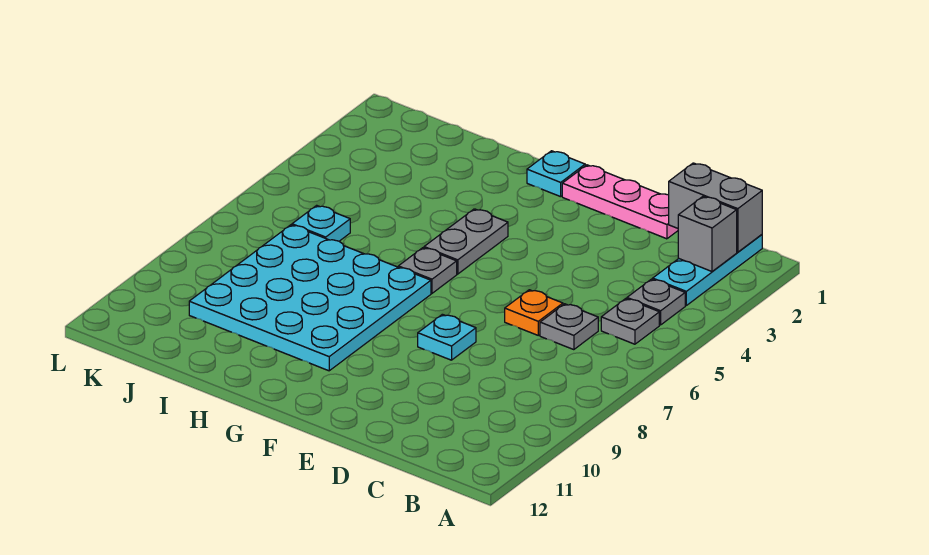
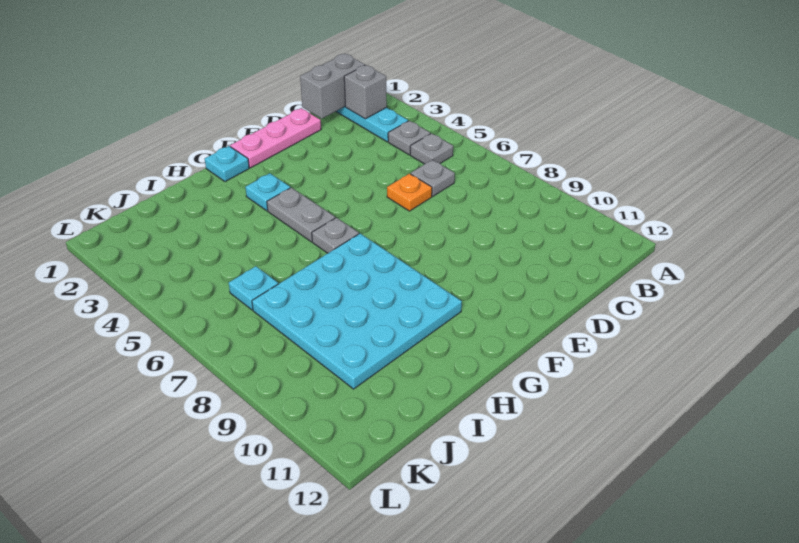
cyan plate E8 level 1 -> cyan plate G3 level 1

